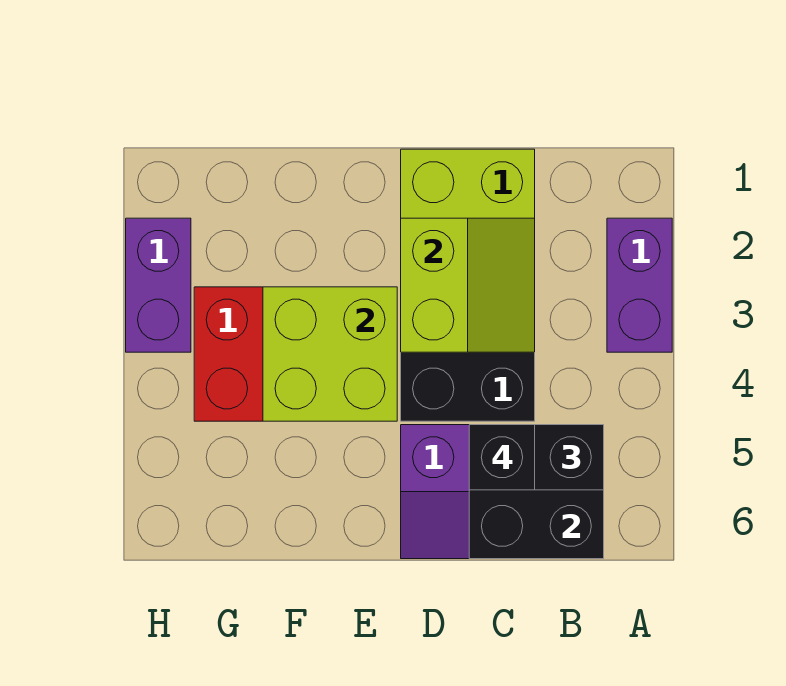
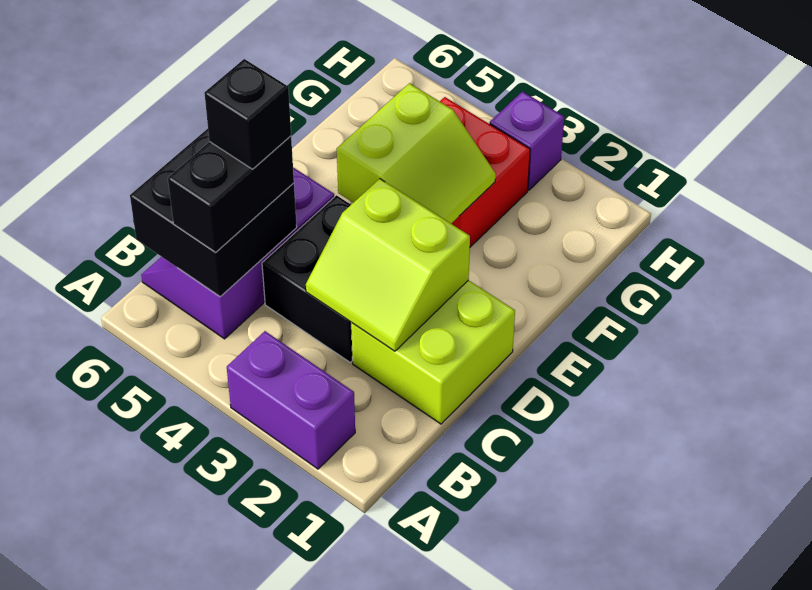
lime brick E3:F4 level 2 -> lime slope E3:F4 level 2 top 4
purple brick H2:H3 level 1 -> purple brick H3 level 1

